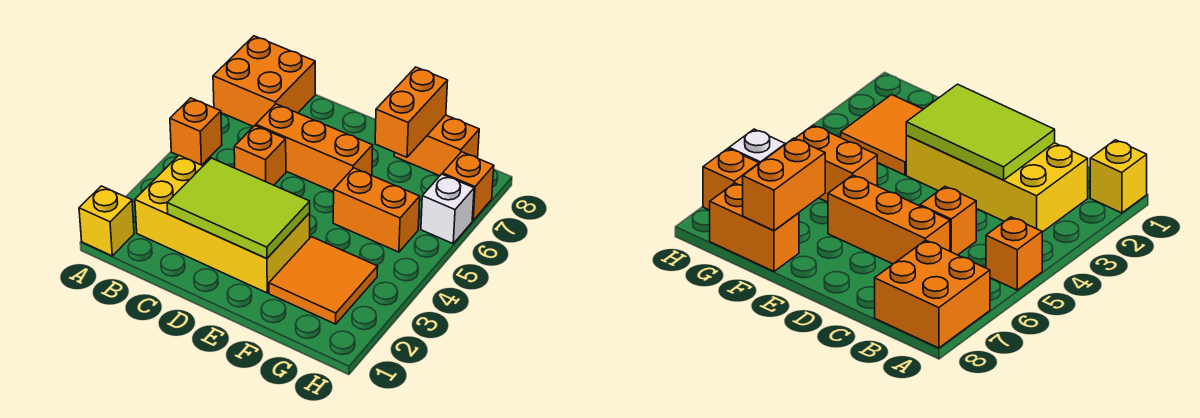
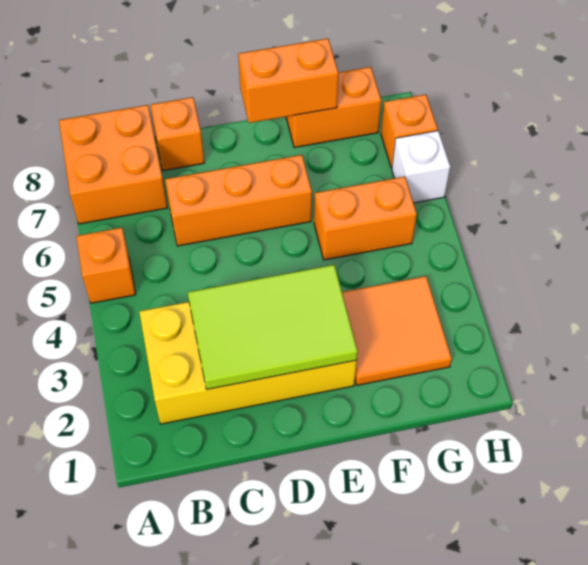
yellow brick A1 level 1 -> none
orange brick C5 level 1 -> orange brick C8 level 1
orange brick F7:F8 level 2 -> orange brick E8:F8 level 2

